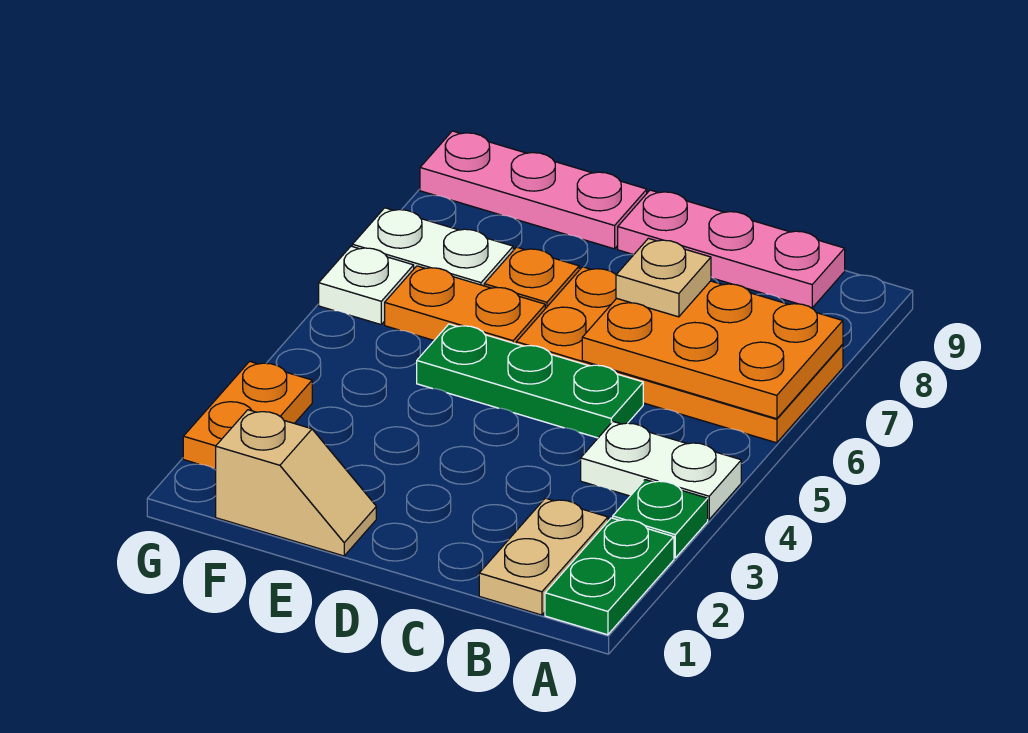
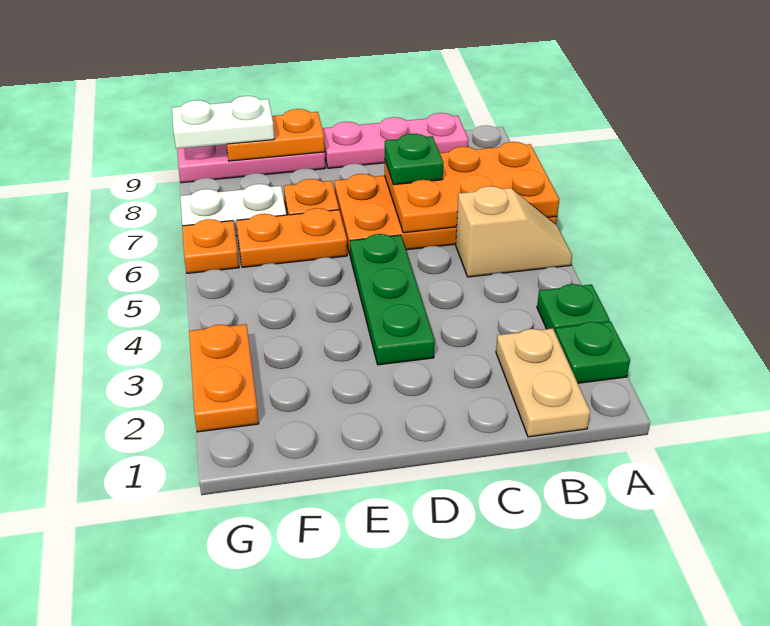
green plate A1:A2 level 1 -> green plate A2 level 1
white plate A4:B4 level 1 -> white plate F9:G9 level 3
green plate C5:E5 level 1 -> green plate D3:D5 level 1
tan plate C7 level 3 -> green plate C7 level 3
tan slope E1:F1 level 1 top F -> tan slope A5:B5 level 1 top B
none -> orange plate E9:F9 level 2
white plate G6 level 1 -> orange plate G6 level 1

